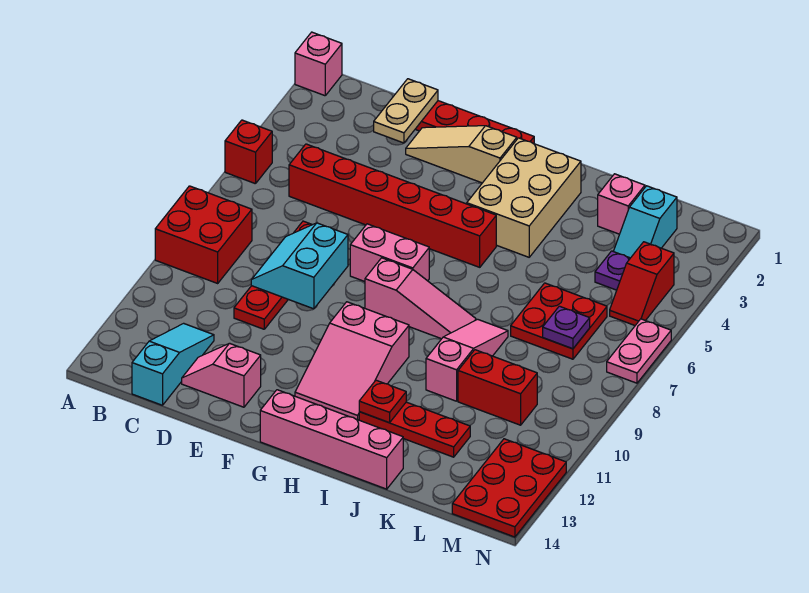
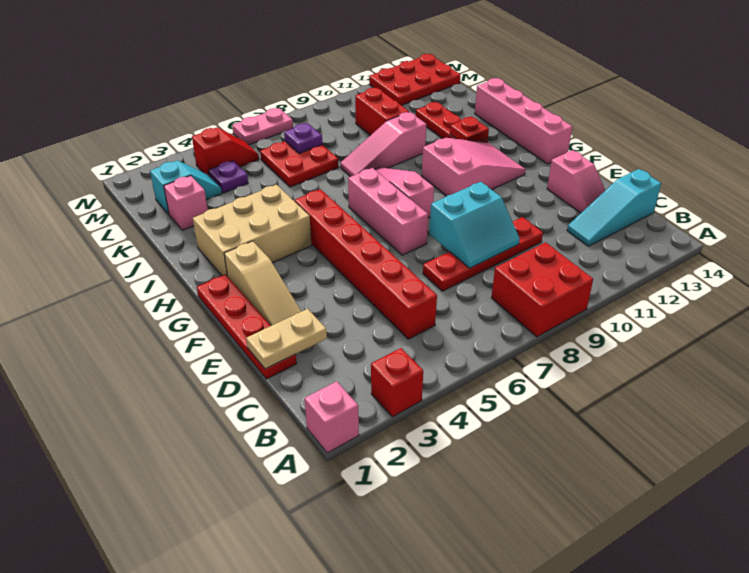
red brick A5 level 1 -> red brick A3 level 1
pink brick F7:G7 level 1 -> pink brick F7:H7 level 1

